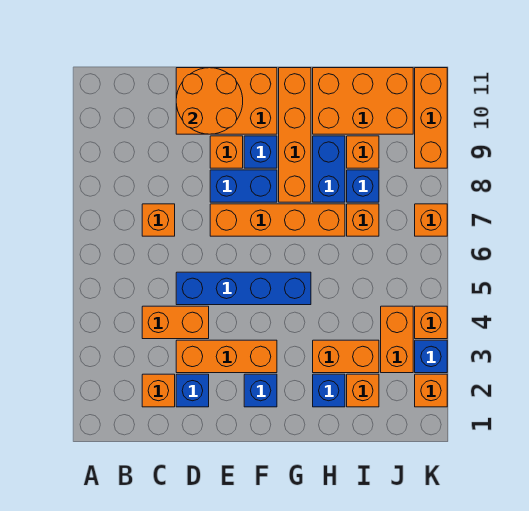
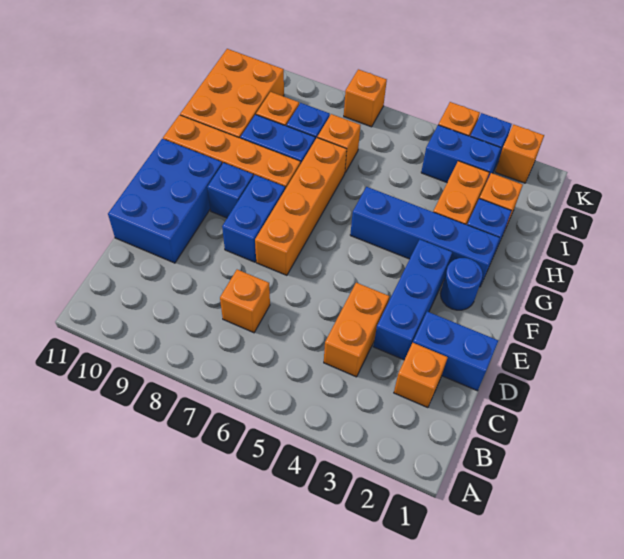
blue brick D2 level 1 -> blue brick D1:D2 level 1
orange brick D3:F3 level 1 -> blue brick D3:F3 level 1
blue brick D5:G5 level 1 -> blue brick G2:G5 level 1
orange brick D10:F11 level 1 -> blue brick D10:F11 level 1
orange round brick D10:E11 level 2 -> none
orange brick E9 level 1 -> none
blue brick F2 level 1 -> blue round brick F2 level 1
orange brick J3:J4 level 1 -> blue brick J3:J4 level 1
orange brick K9:K11 level 1 -> none

